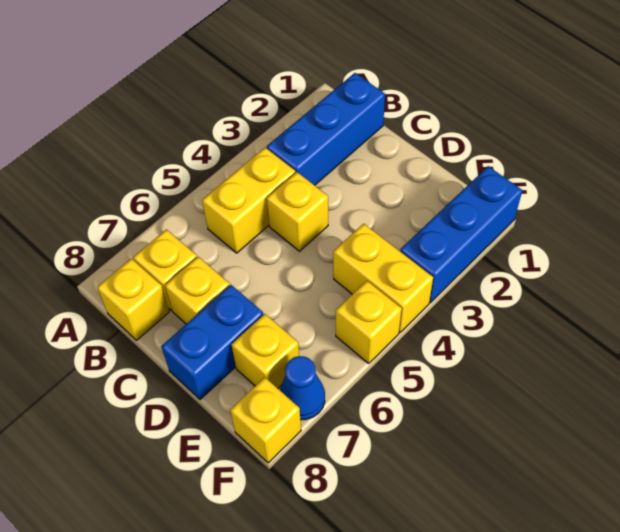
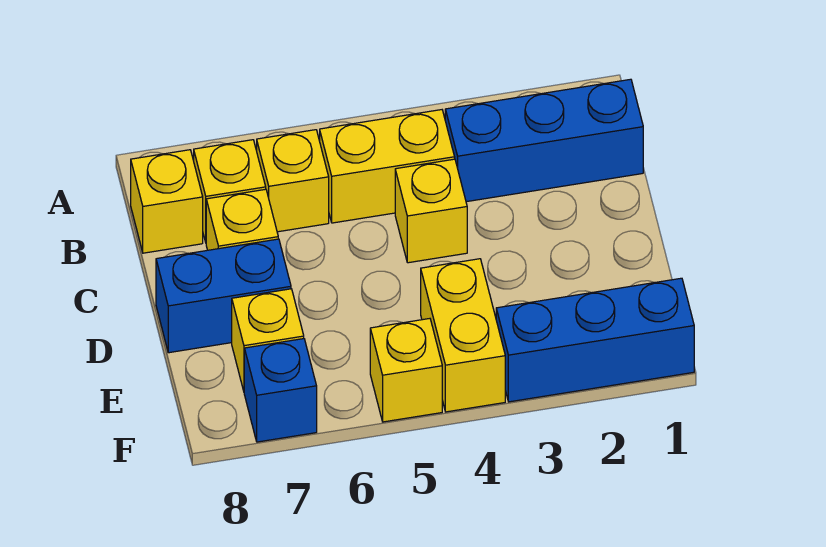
blue cone F7 level 1 -> blue brick F7 level 1
yellow brick F8 level 1 -> yellow brick B6 level 1

